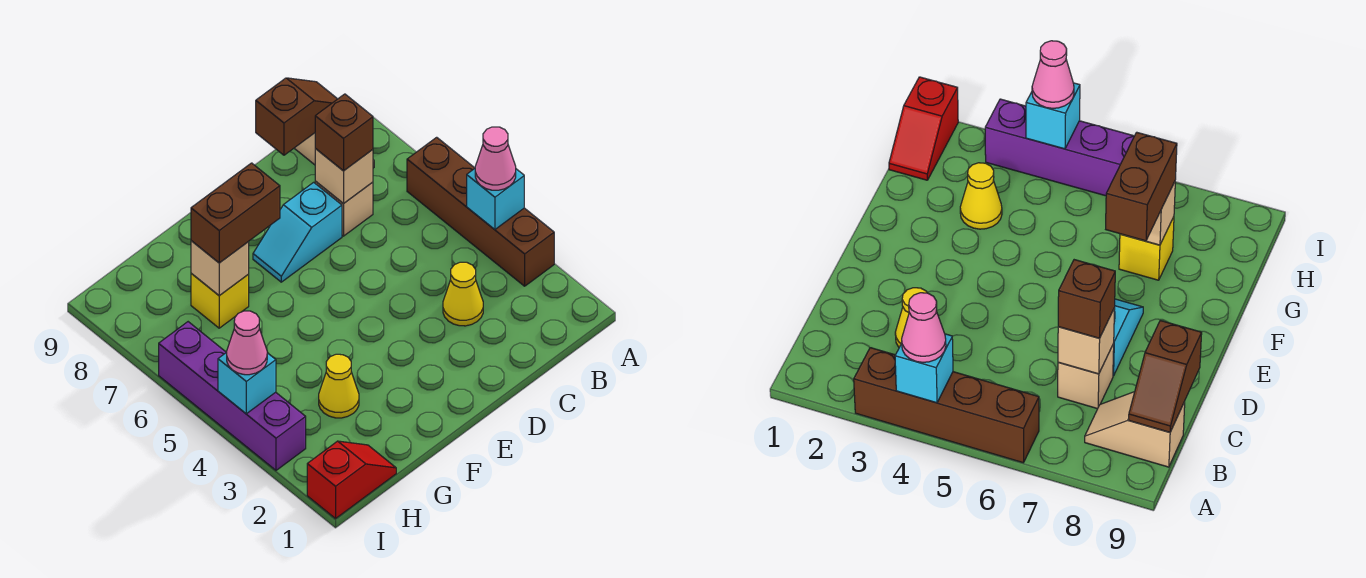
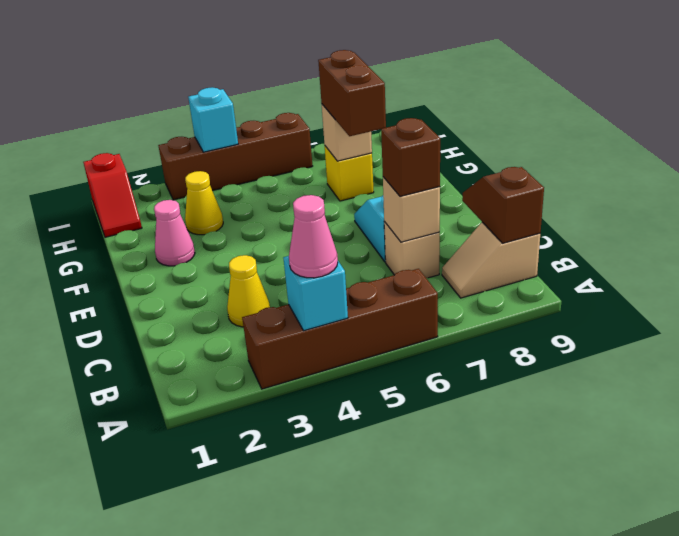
brown slope B9:C9 level 2 top C -> brown slope B9:C9 level 2 top B
purple brick I3:I6 level 1 -> brown brick I3:I6 level 1
pink cone I4 level 3 -> pink cone F2 level 1

